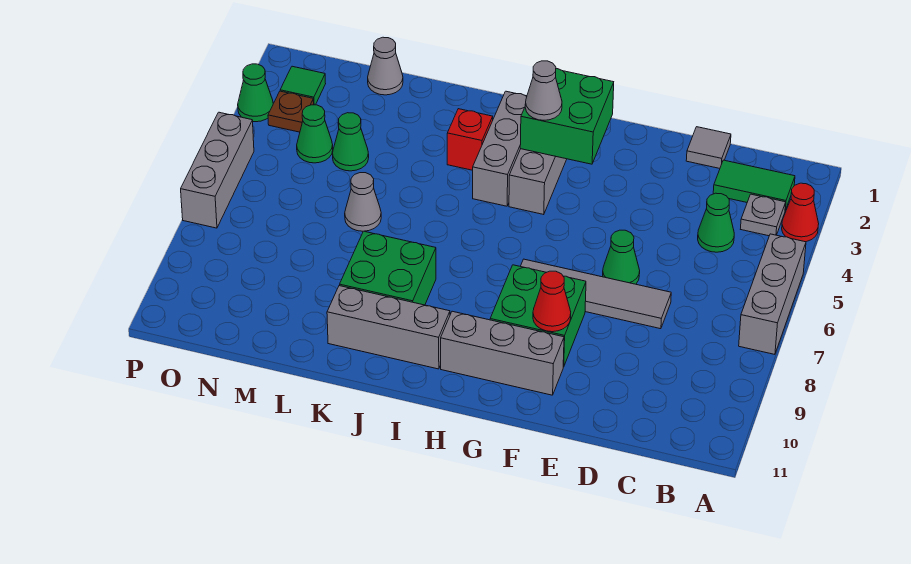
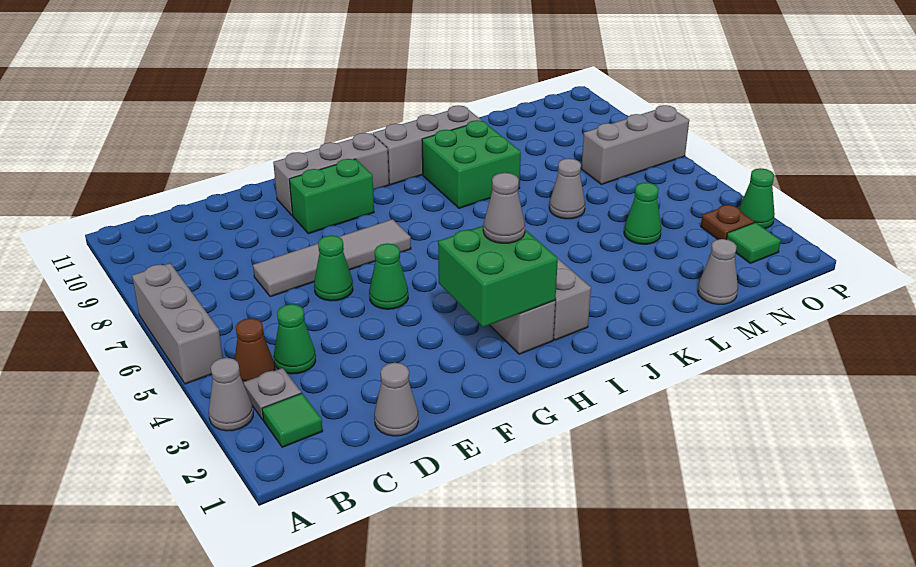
red cone A3 level 1 -> grey cone A3 level 1
green tile B2:C2 level 1 -> green tile B2 level 1
none -> brown cone B4 level 1
grey tile D1 level 1 -> grey cone D1 level 1
green brick F8:G9 level 1 -> green brick F9:G9 level 1
red cone F9 level 2 -> none
red brick J3 level 1 -> none
green cone N4 level 1 -> green cone F5 level 1
grey brick P5:P7 level 1 -> grey brick N7:P7 level 1

